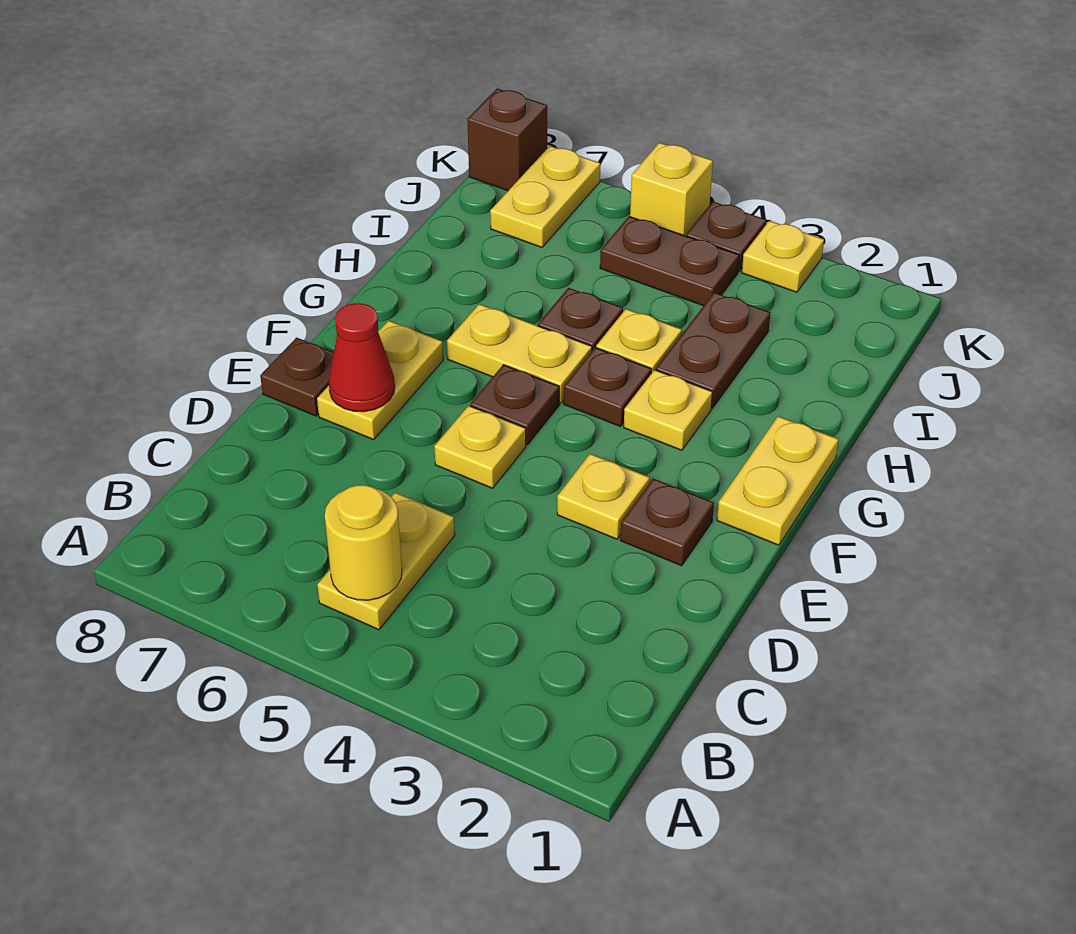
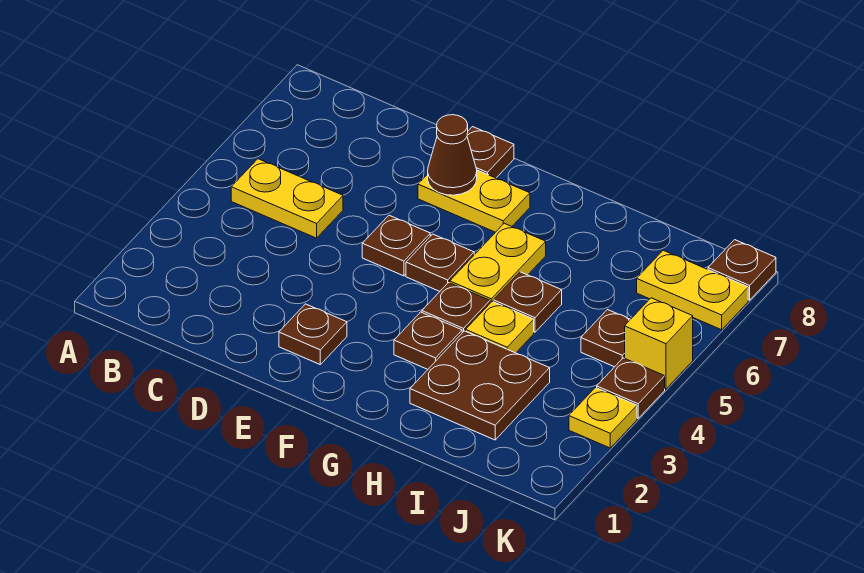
yellow round brick B5 level 2 -> none
yellow plate E3 level 1 -> none
yellow plate E5 level 1 -> brown plate E5 level 1
red cone E7 level 2 -> brown cone E7 level 2
yellow plate F1:G1 level 1 -> none
yellow plate G3 level 1 -> brown plate G3 level 1
brown plate H3:I3 level 1 -> brown plate H2:I3 level 1
brown plate J4:J5 level 1 -> brown plate J5 level 1
brown brick K8 level 1 -> brown plate K8 level 1

